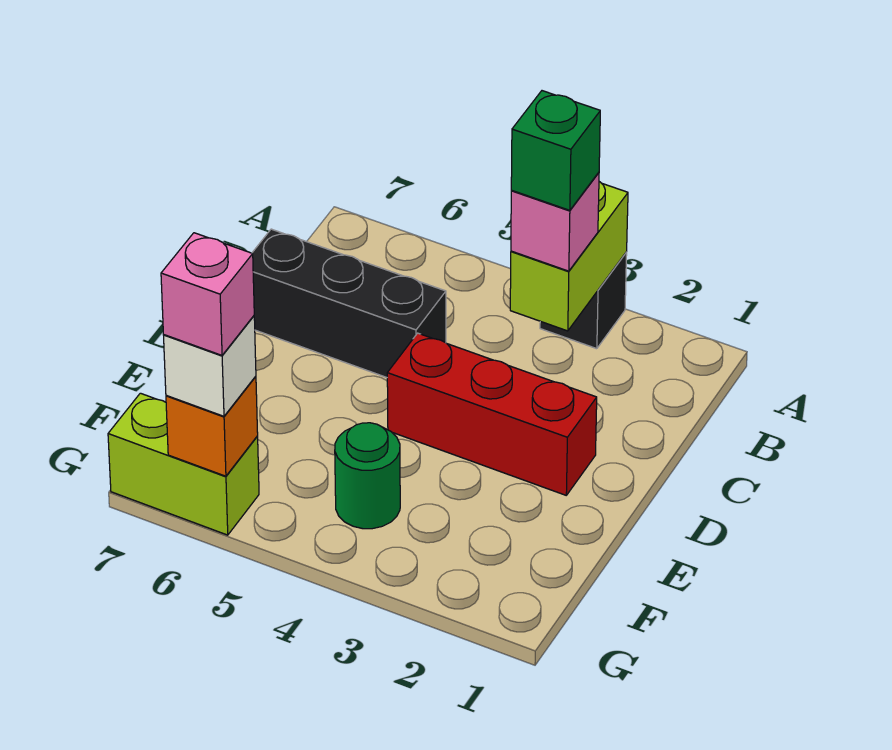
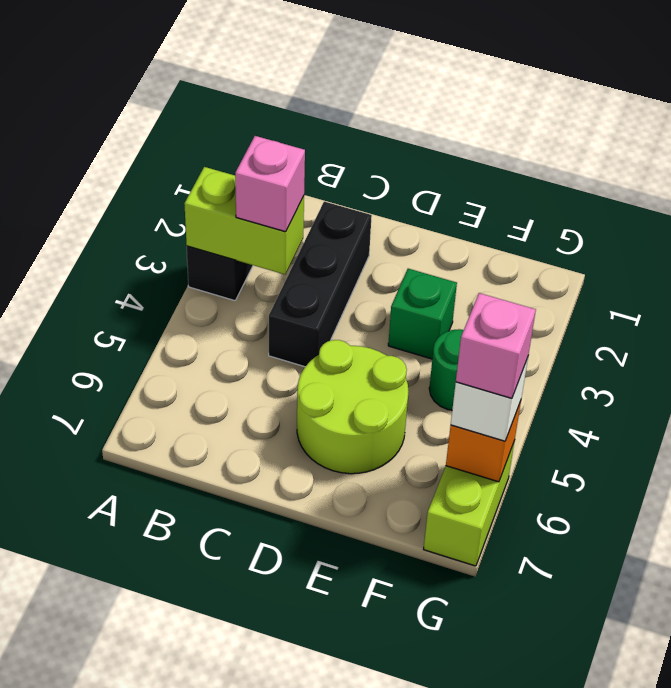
green brick B3 level 4 -> green brick E3 level 1
black brick C5:C7 level 1 -> black brick C2:C4 level 1
red brick D2:D4 level 1 -> none
none -> lime round brick D5:E6 level 1

